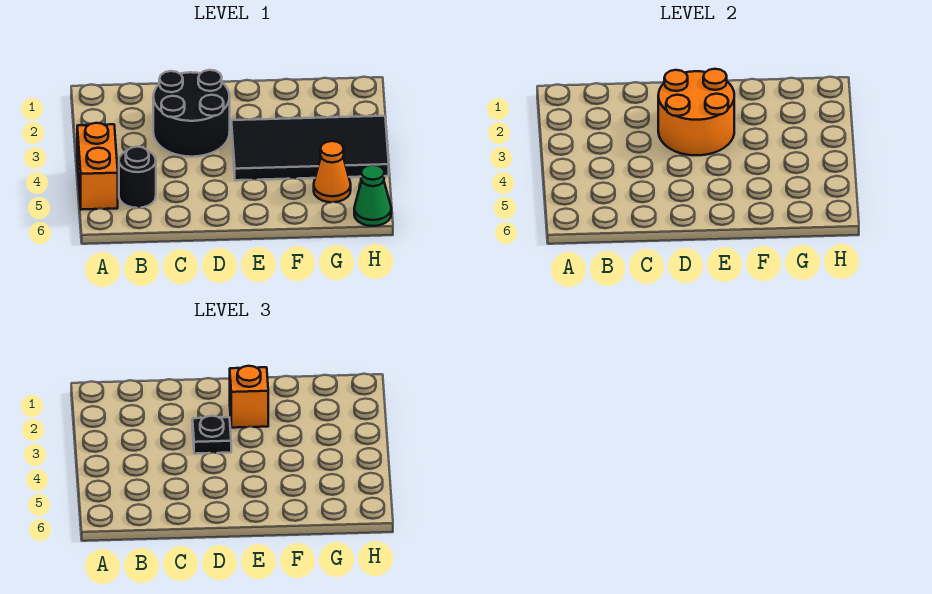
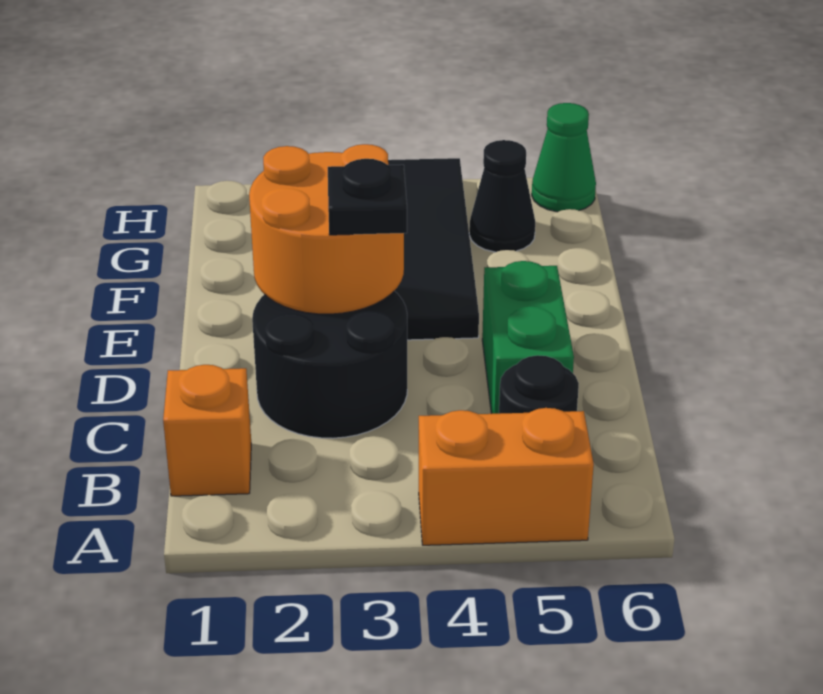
none -> green brick C5:D5 level 1
orange brick E2 level 3 -> orange brick B1 level 1
orange cone G5 level 1 -> black cone G5 level 1

